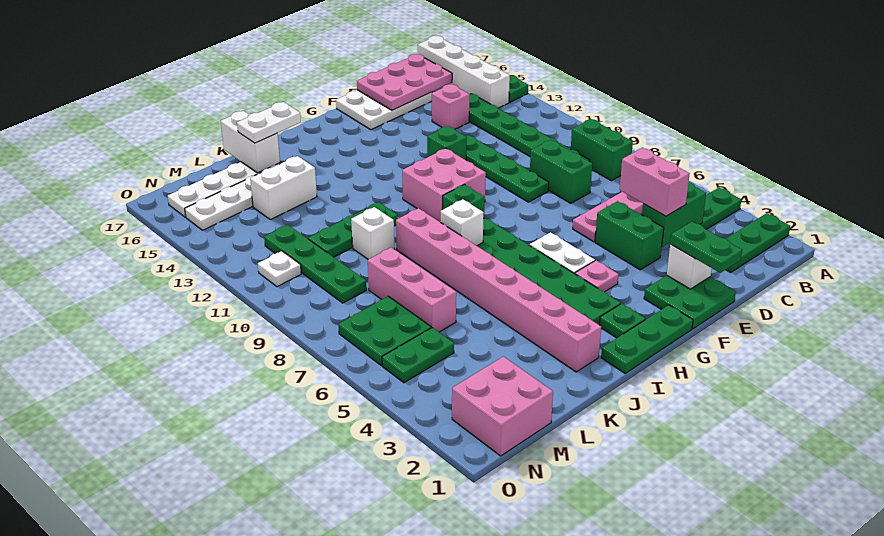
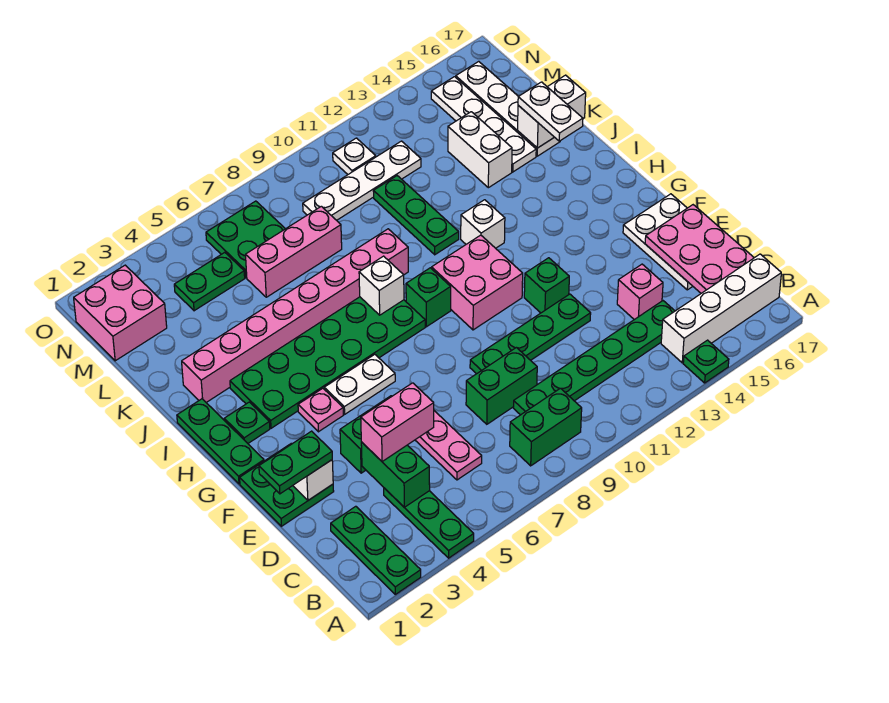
white brick K10 level 1 -> white brick I12 level 1
green plate M5:N5 level 1 -> green plate M4:M5 level 1
green plate M9:M12 level 1 -> white plate M9:M12 level 1

